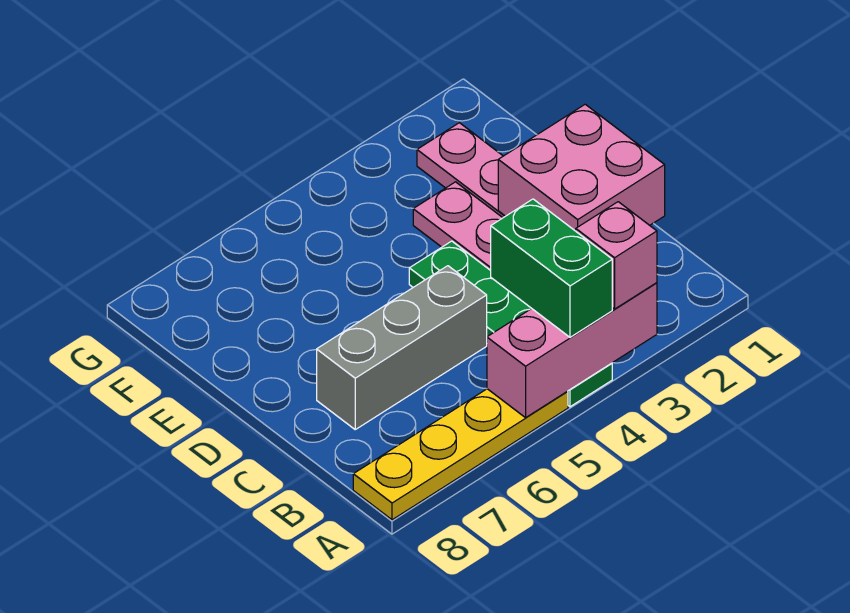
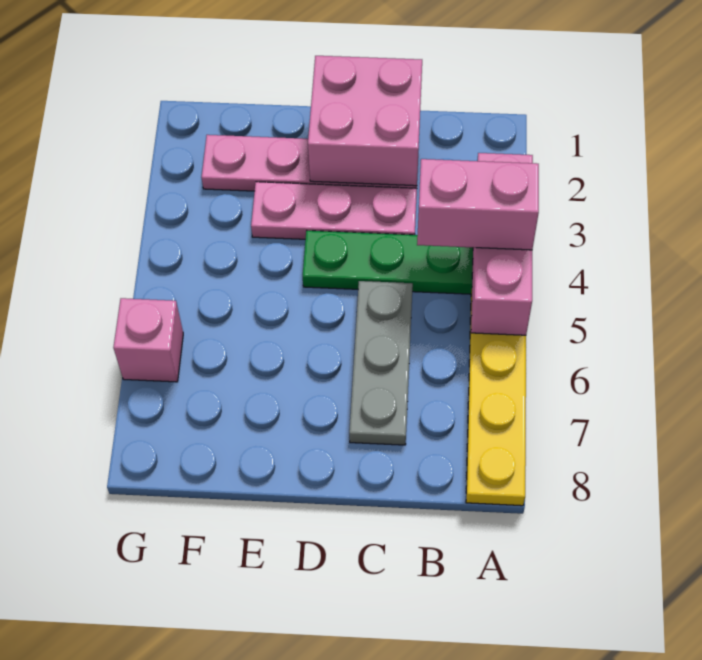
pink brick A3 level 3 -> pink brick G6 level 1
green brick A4:B4 level 3 -> pink brick A4:B4 level 3
grey brick C5:C7 level 1 -> grey plate C5:C7 level 1

